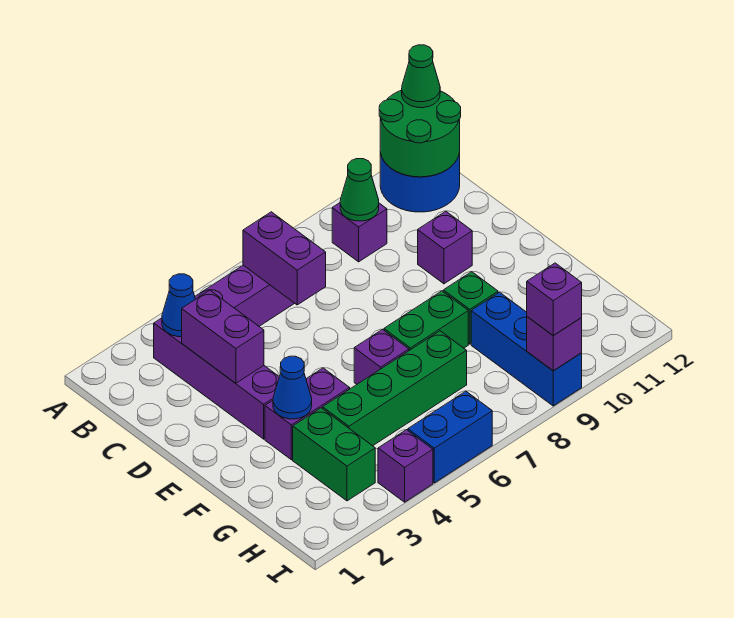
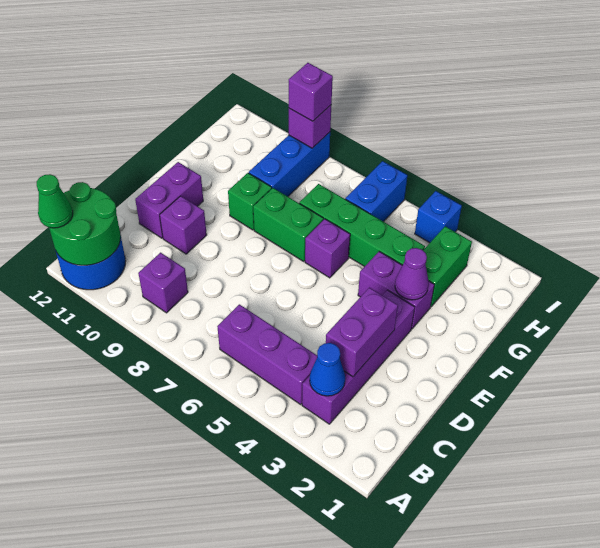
purple brick B6:C6 level 2 -> purple brick D11:E11 level 1
green cone B9 level 2 -> none
blue cone F3 level 2 -> purple cone F3 level 2
purple brick I4 level 1 -> blue brick I4 level 1
blue brick I5:I6 level 1 -> blue brick H6:I6 level 1

